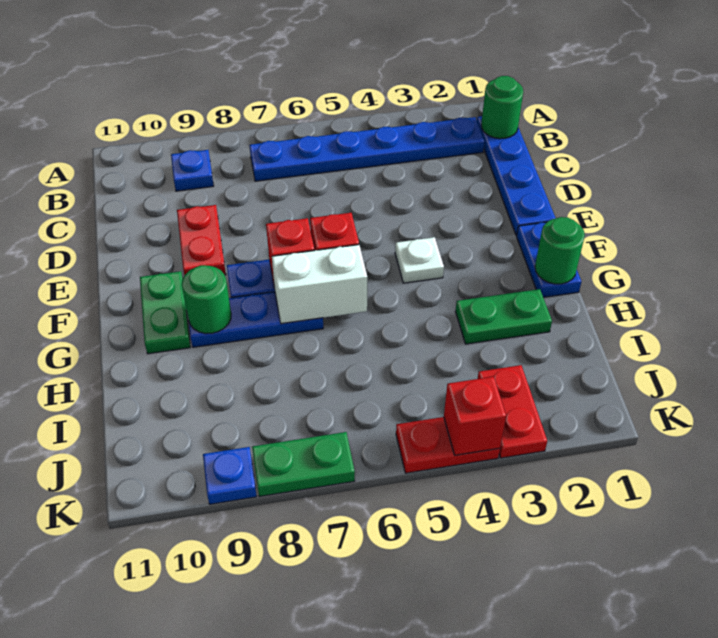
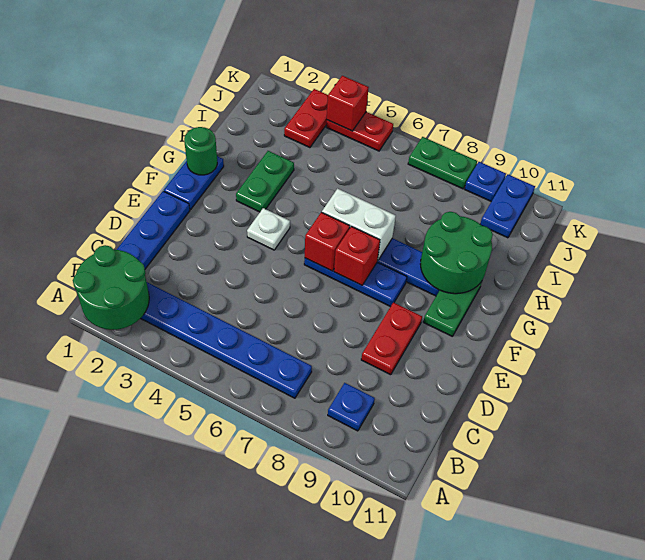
green round brick B1 level 2 -> green round brick A1:B2 level 2
green round brick G9 level 2 -> green round brick G9:H10 level 2
green plate H2:H3 level 1 -> green plate G3:H3 level 1
none -> blue plate J10:K10 level 1

